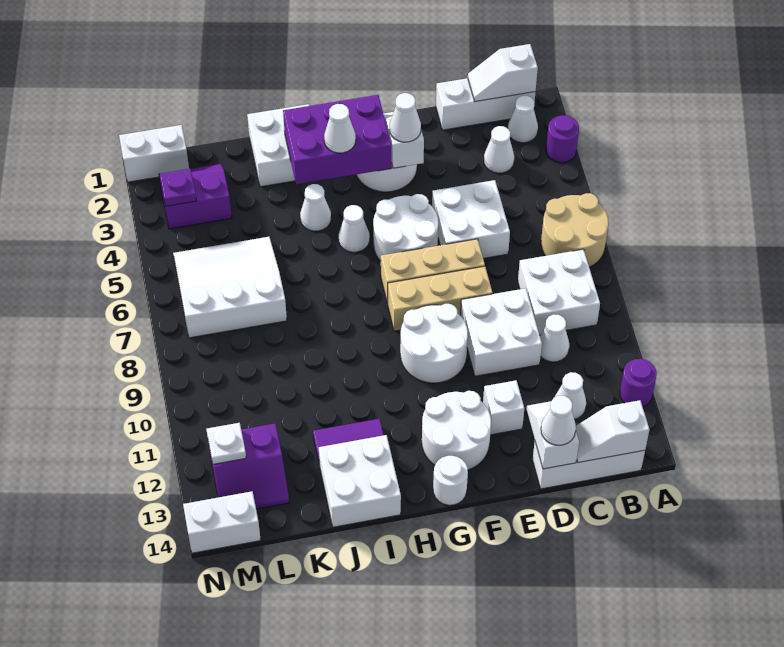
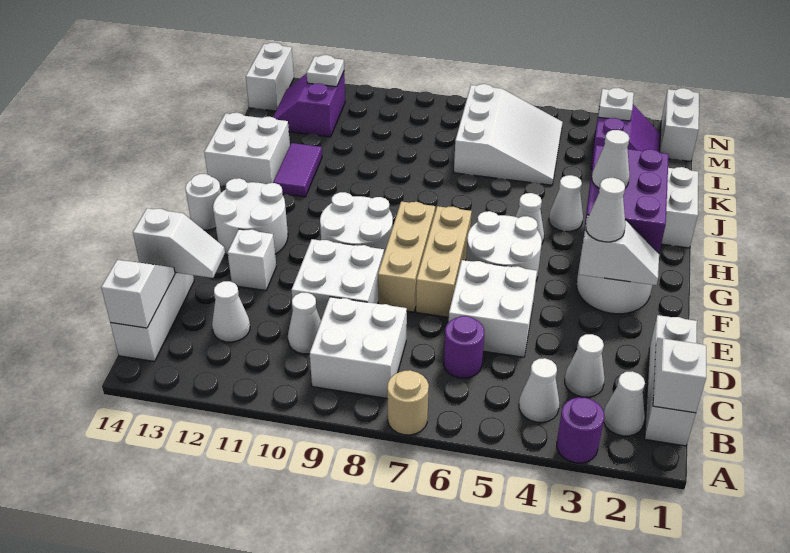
tan round brick A6:B7 level 1 -> tan round brick A7 level 1
purple round brick A12 level 1 -> purple round brick C6 level 1
white cone D14 level 3 -> white cone B4 level 1
purple plate M3 level 2 -> white plate M3 level 2

